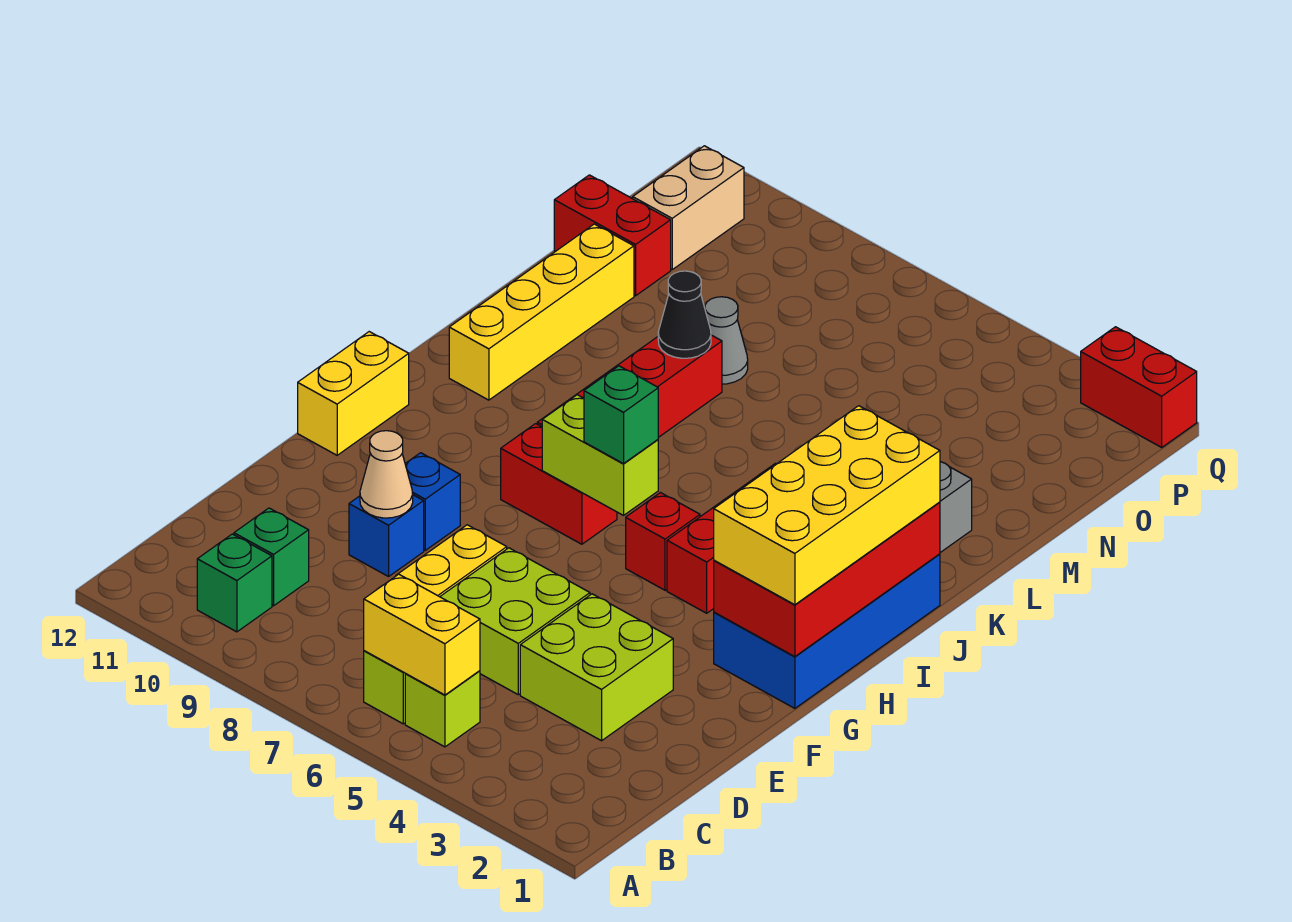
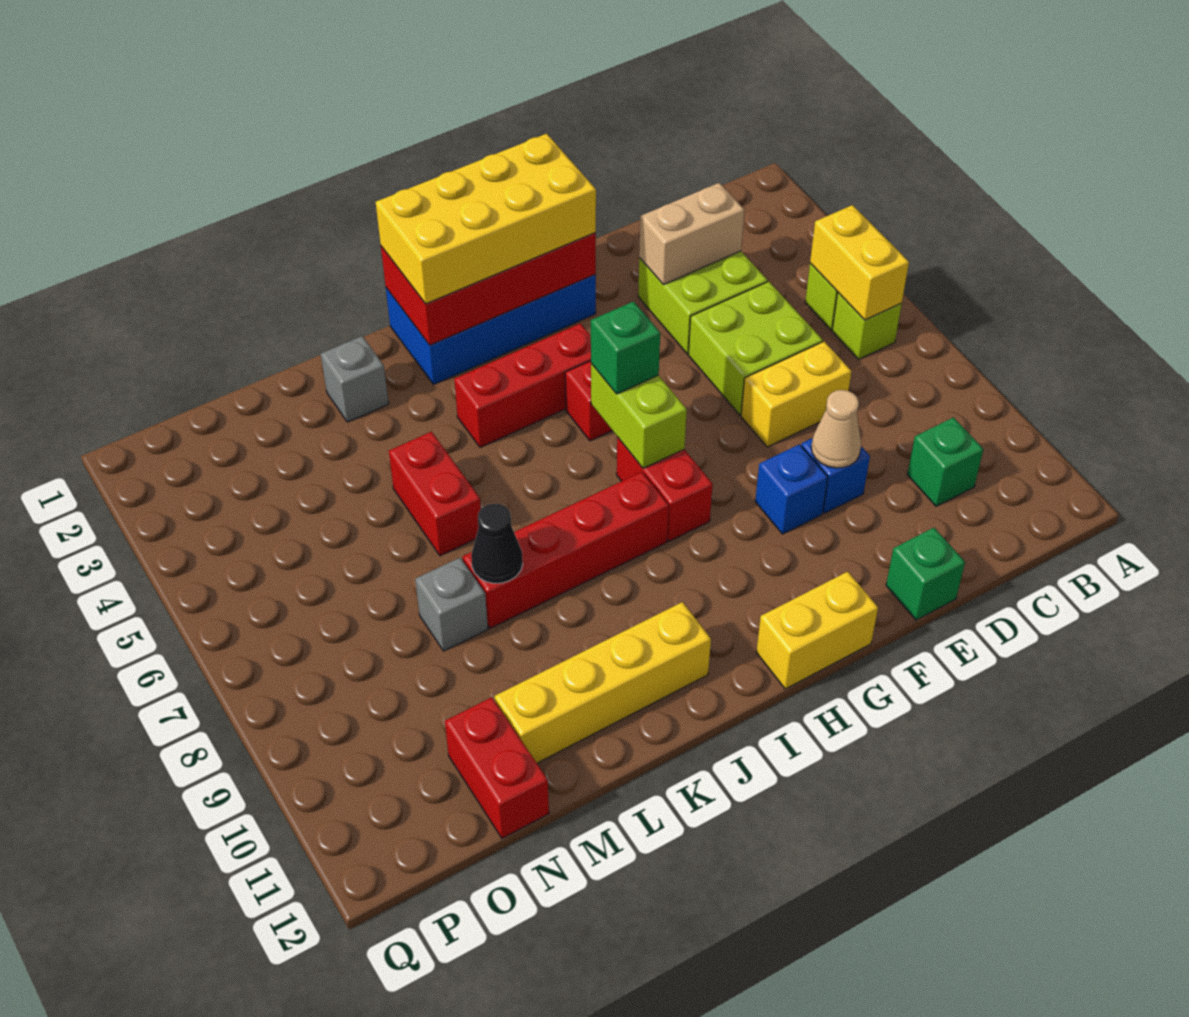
green brick B10 level 1 -> green brick E12 level 1
grey cone M8 level 1 -> grey brick M8 level 1
tan brick O11:P11 level 1 -> tan brick D3:E3 level 2
red brick Q1:Q2 level 1 -> red brick L5:L6 level 1

